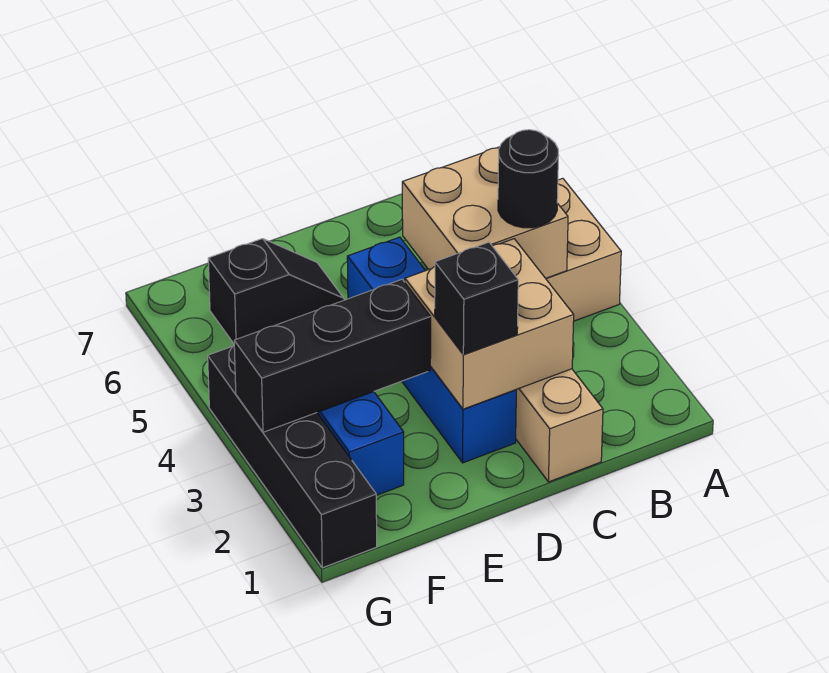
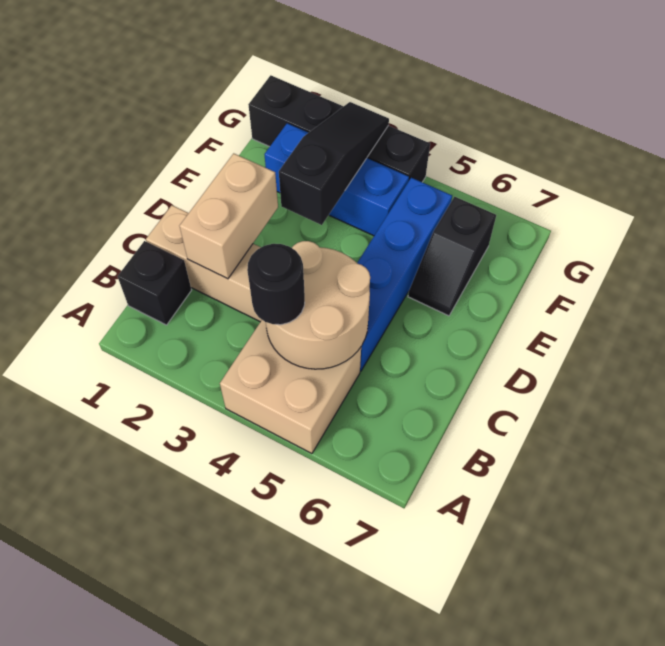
tan brick B4:C5 level 2 -> tan round brick B4:C5 level 2
tan brick C2:D3 level 2 -> tan brick C2:D2 level 2
blue brick D2:D5 level 1 -> blue brick C5:F5 level 1
black brick D2 level 3 -> black brick B1 level 1
black brick E3:G3 level 2 -> black slope E3:G3 level 2 top E

